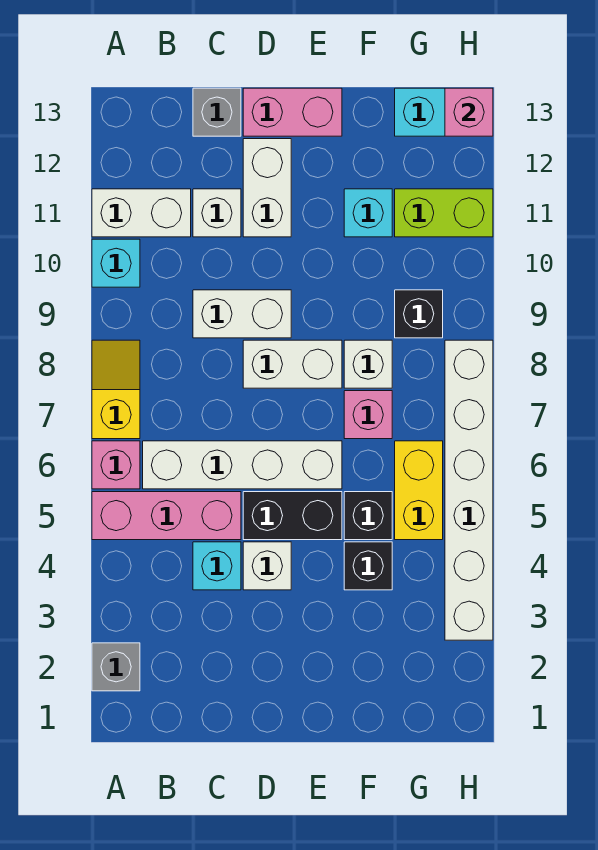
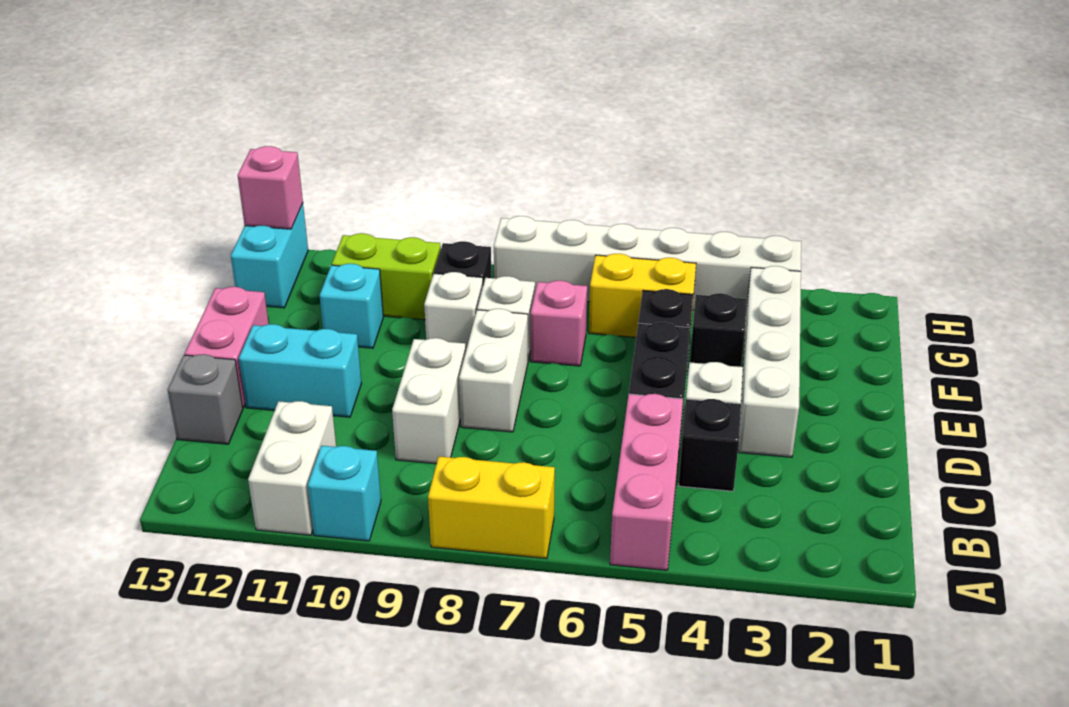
grey brick A2 level 1 -> none
pink brick A6 level 1 -> none
yellow slope A7:A8 level 1 top 7 -> yellow brick A7:A8 level 1
white brick B6:E6 level 1 -> white brick D3:G3 level 1
cyan brick C4 level 1 -> black brick C4 level 1
white brick C11 level 1 -> white brick F9 level 1
white brick D11:D12 level 1 -> cyan brick D11:D12 level 1
lime brick G11:H11 level 1 -> lime brick G10:G11 level 1

